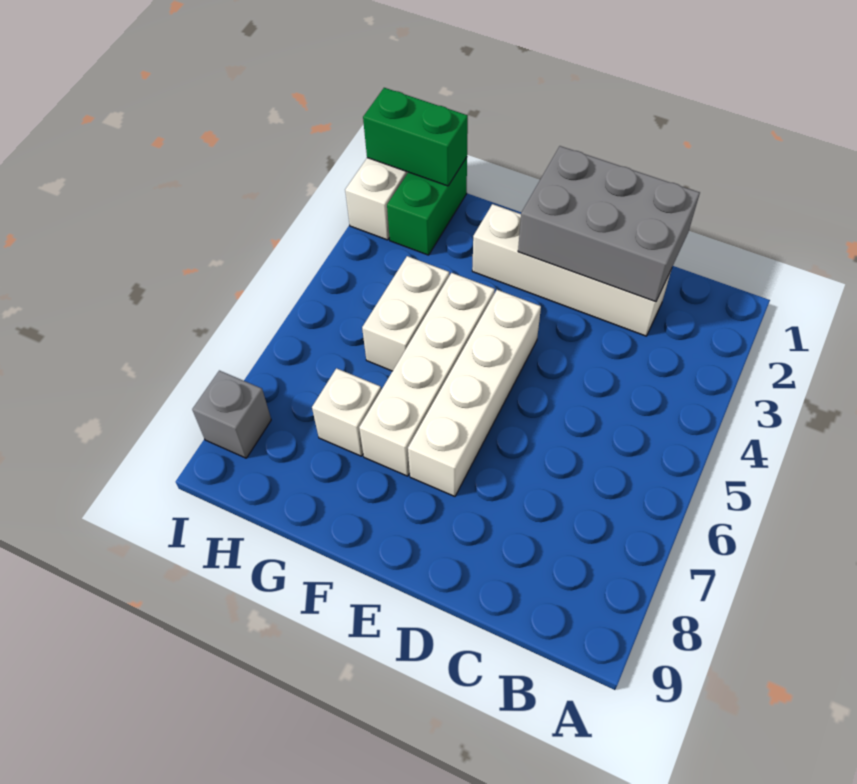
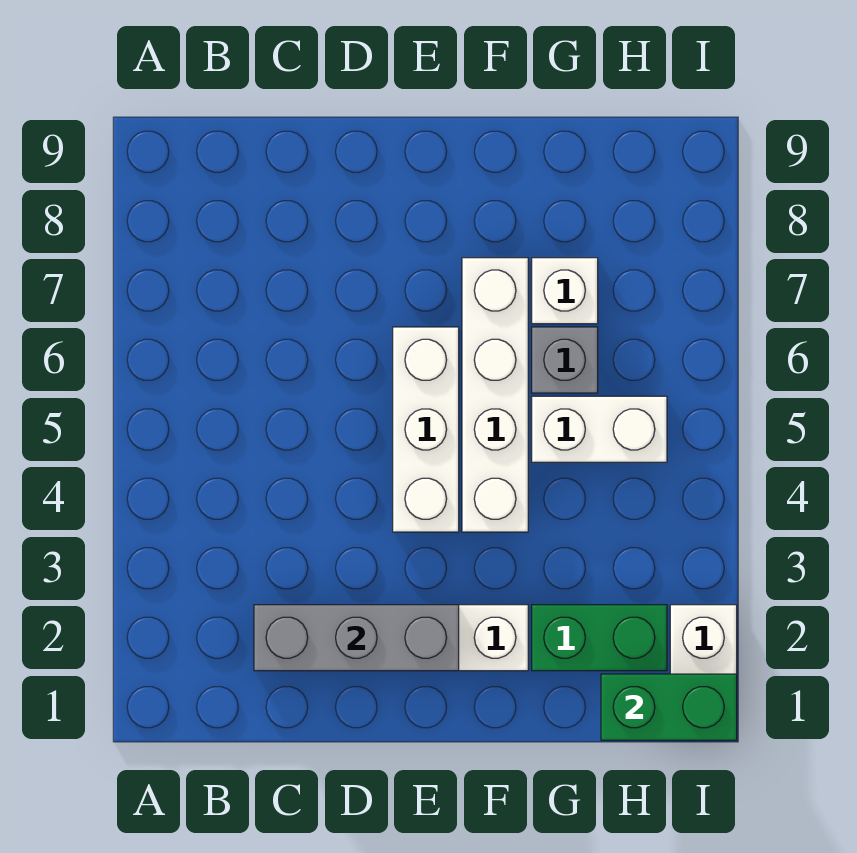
grey brick C1:E2 level 2 -> grey brick C2:E2 level 2
white brick E4:E7 level 1 -> white brick E4:E6 level 1
white brick G4:G5 level 1 -> white brick G5:H5 level 1
green brick H1:H2 level 1 -> green brick G2:H2 level 1
grey brick I8 level 1 -> grey brick G6 level 1

